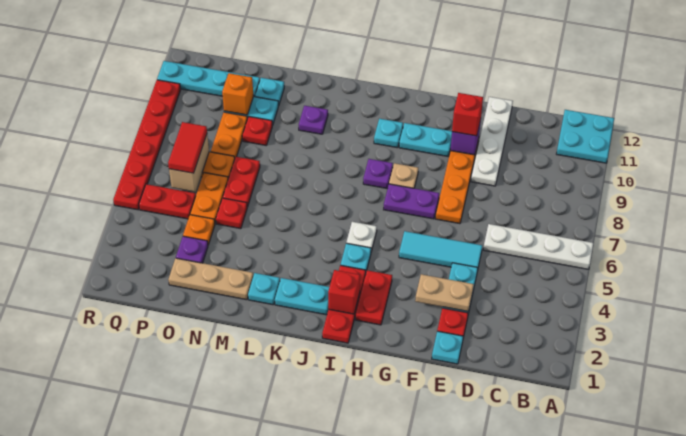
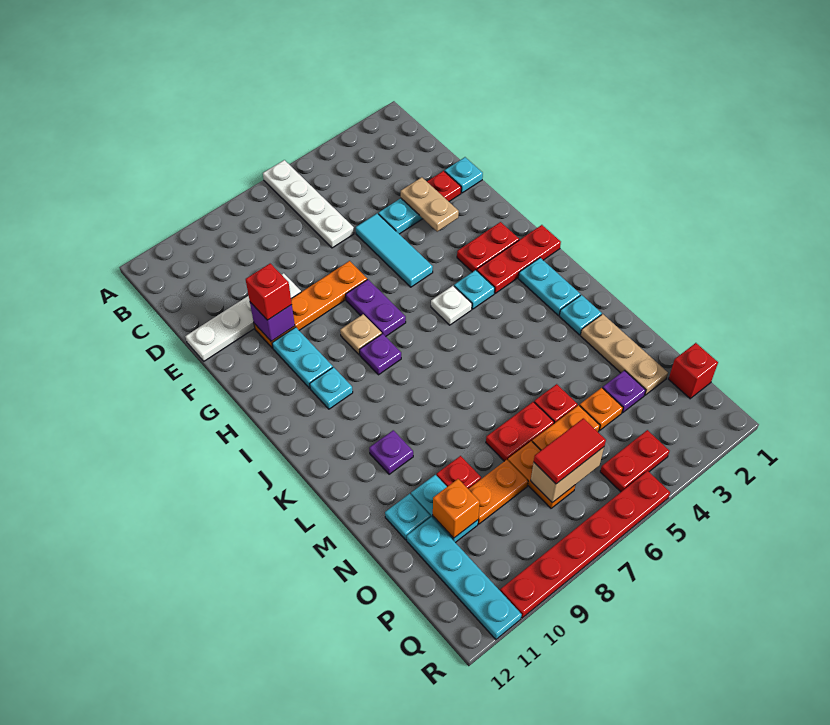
cyan plate A11:B12 level 1 -> none
red brick I2 level 2 -> red brick P1 level 1
red plate P5:Q5 level 1 -> red plate Q4:Q5 level 1

